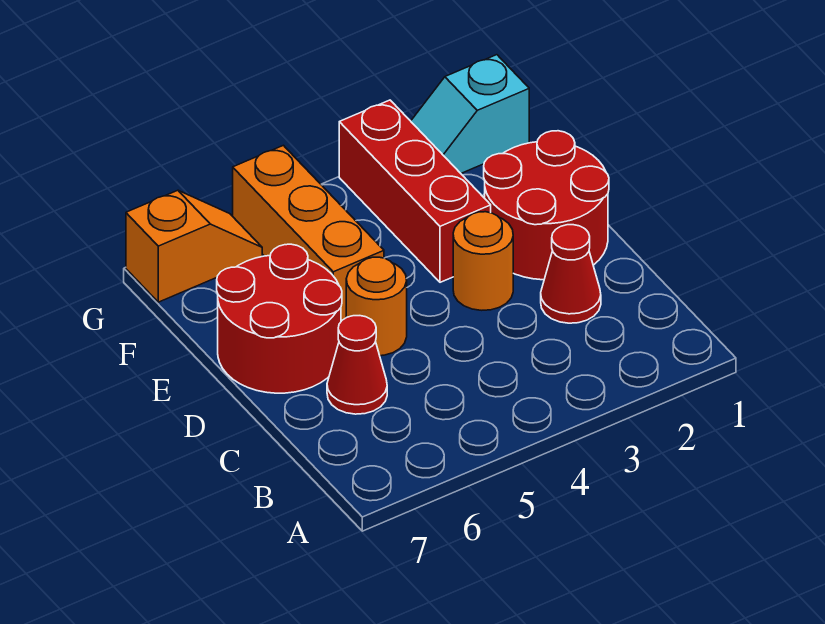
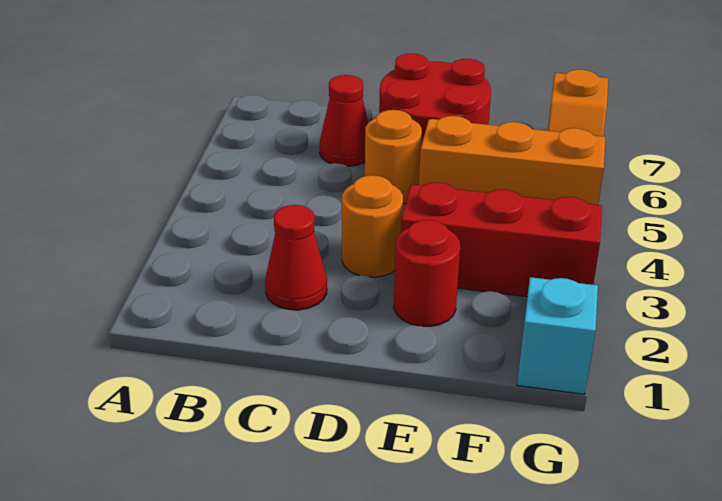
red round brick D1:E2 level 1 -> red round brick E2 level 1

